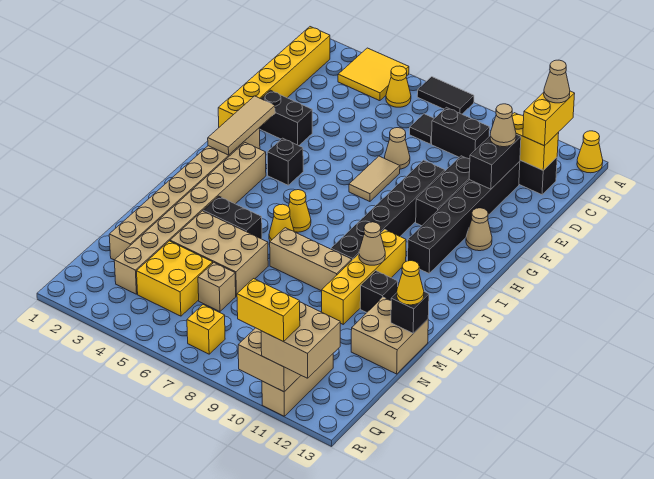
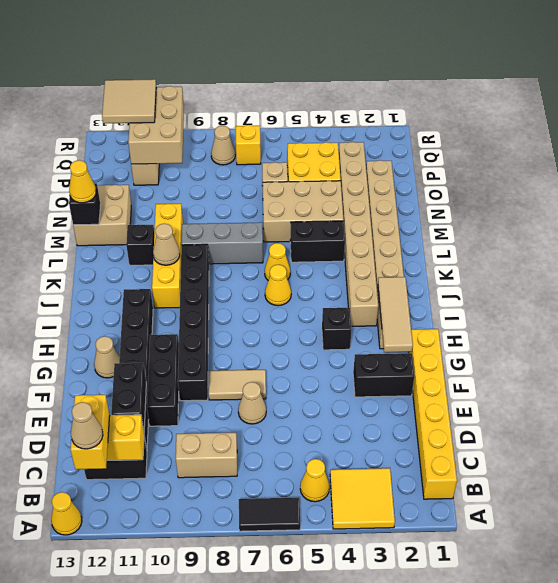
black tile C7 level 1 -> none
black brick C8:C9 level 1 -> tan brick C8:C9 level 1
tan cone D11 level 3 -> tan cone Q8 level 1
tan tile F7:G7 level 1 -> tan tile F7:F8 level 1
tan brick L7:L9 level 1 -> grey brick L7:L9 level 1
tan brick Q11:R12 level 3 -> tan tile Q11:R12 level 3
yellow brick R10:R11 level 4 -> none

